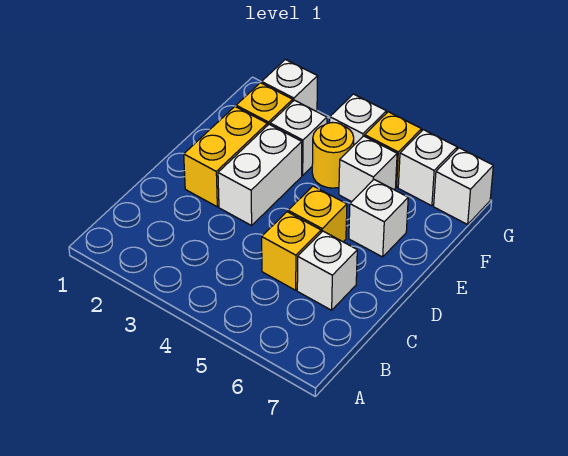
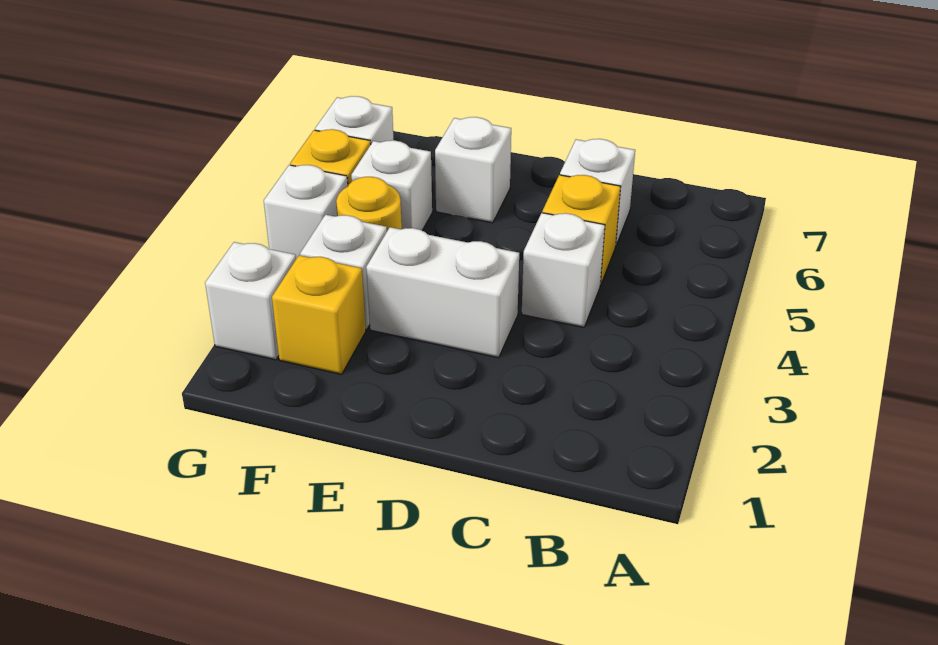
yellow brick D2:E2 level 1 -> none
yellow brick D5 level 1 -> none
white brick G7 level 1 -> white brick C4 level 1

